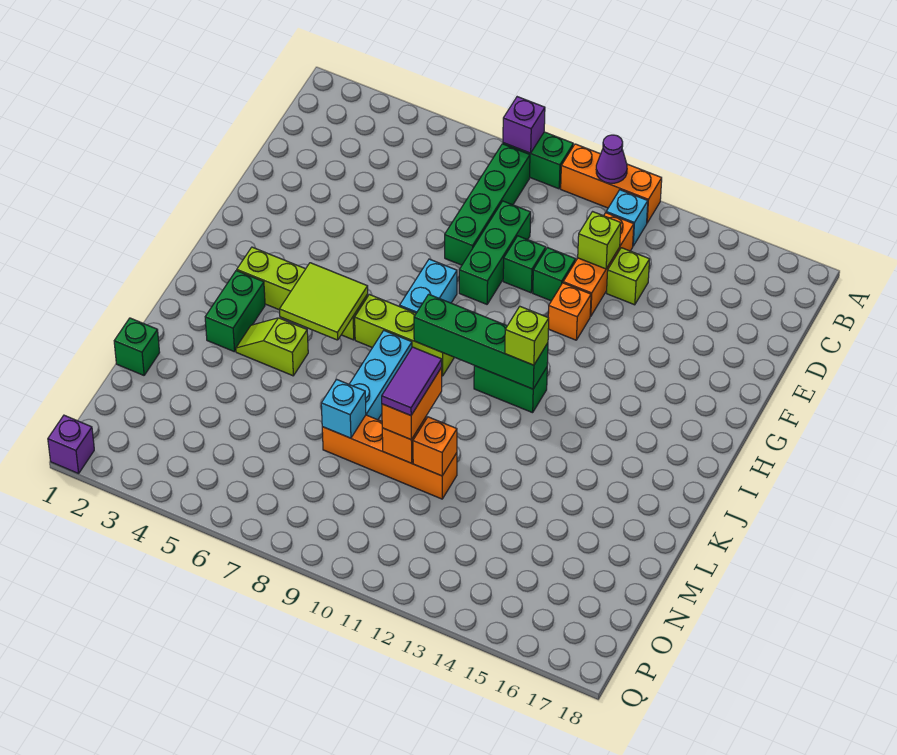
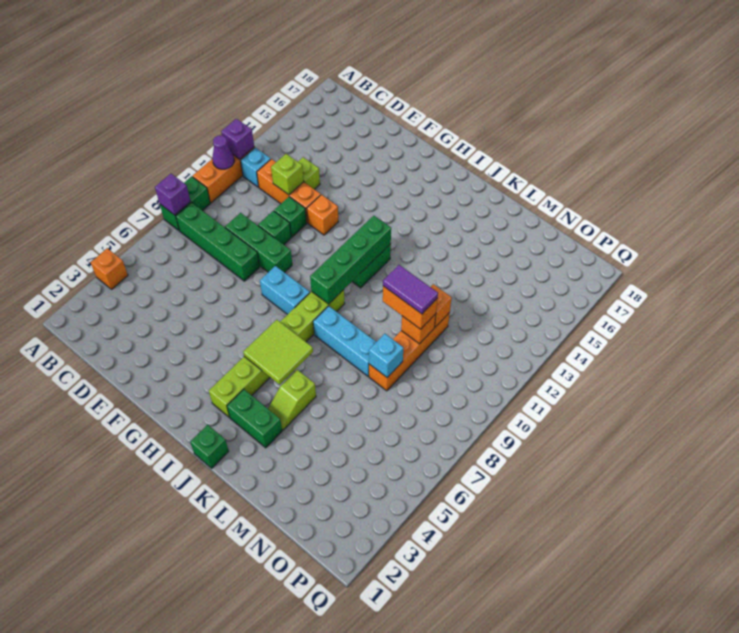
none -> orange brick A4 level 1
lime brick I12 level 3 -> none
green brick M1 level 1 -> green brick J1 level 1
purple brick Q1 level 1 -> purple brick A12 level 2

